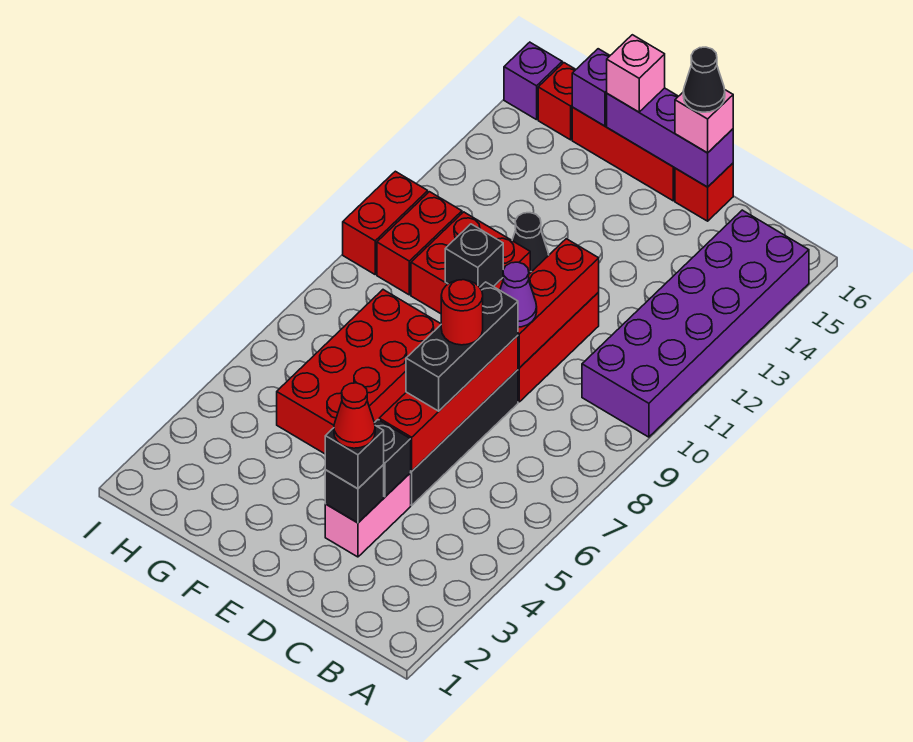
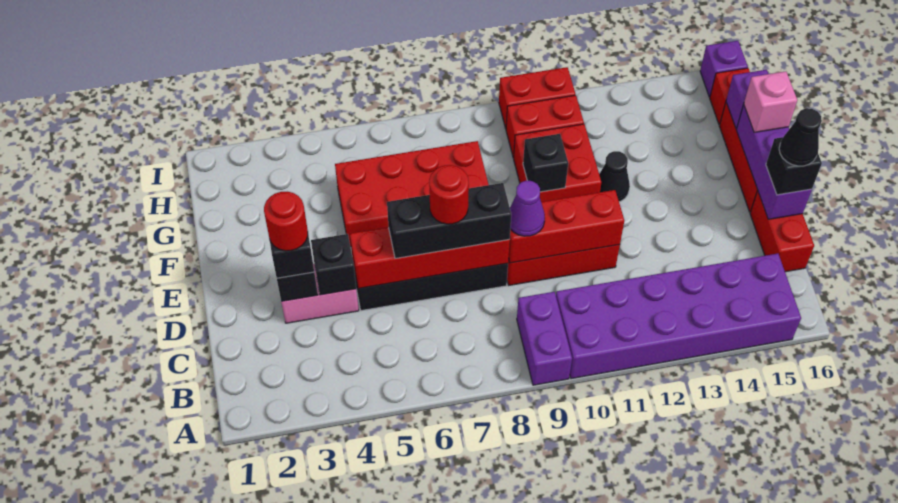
none -> purple brick A9:B9 level 1
red cone D3 level 4 -> red round brick D3 level 4
red brick D16 level 1 -> red brick C16:D16 level 1
pink brick D16 level 3 -> black brick D16 level 3

